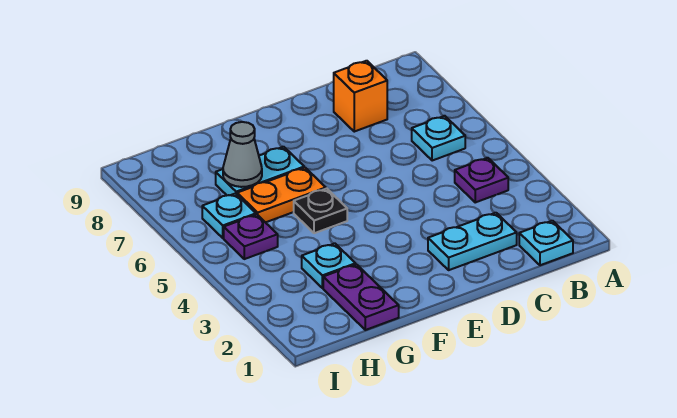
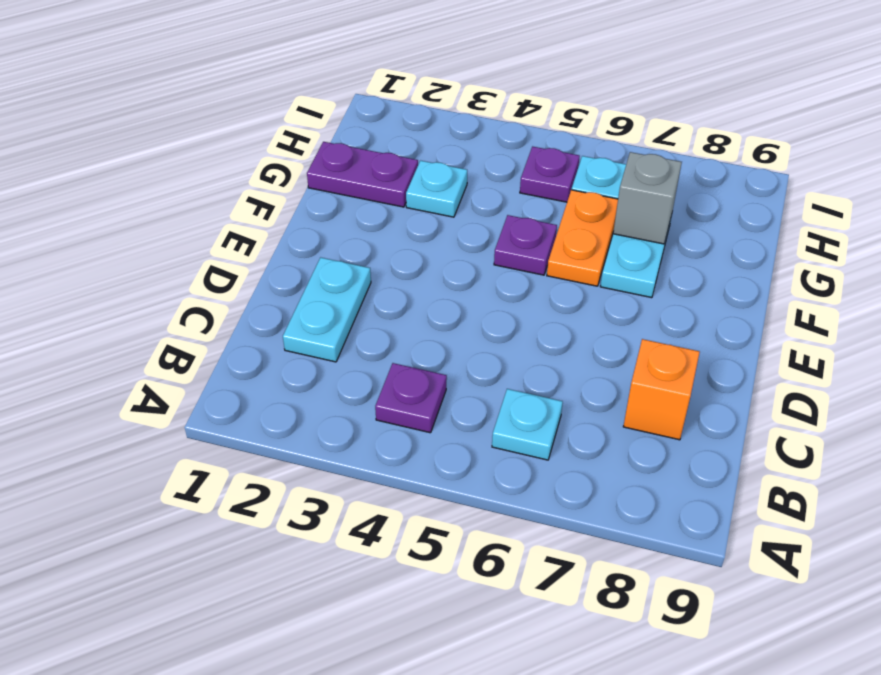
cyan plate B1 level 1 -> none
black plate F5 level 1 -> purple plate F5 level 1
grey cone G7 level 2 -> grey brick G7 level 2

